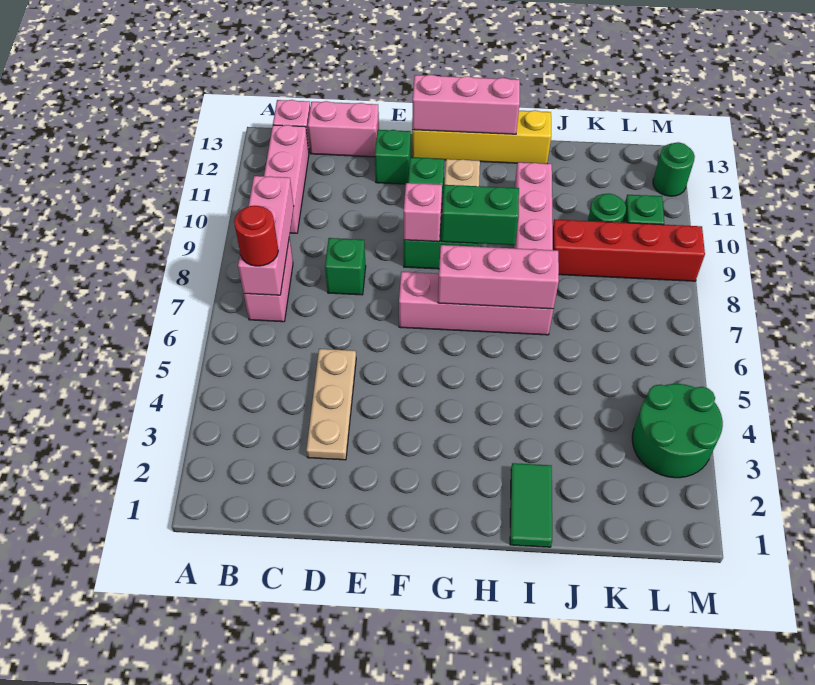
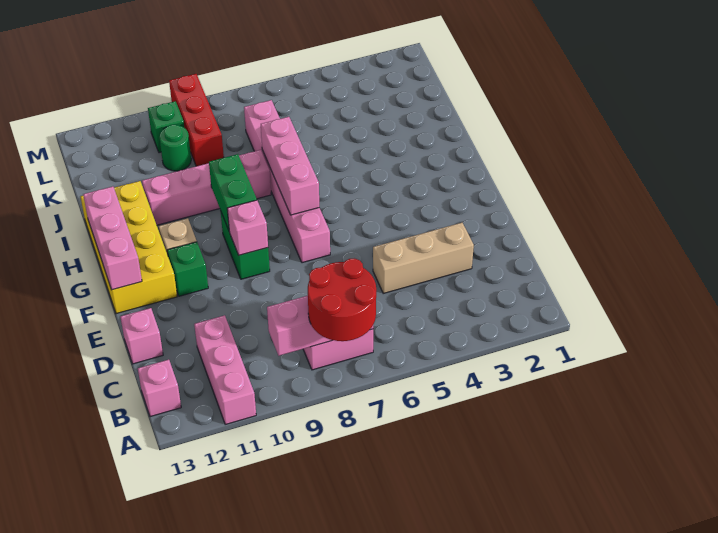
red round brick B7 level 3 -> red round brick A7:B8 level 3
pink brick B10:B12 level 1 -> pink brick A11:C11 level 1
pink brick C13:D13 level 1 -> pink brick D13 level 1
tan plate D3:D5 level 1 -> tan brick D3:D5 level 1
green brick D8 level 1 -> none
green brick E12 level 1 -> none
pink brick F7:I7 level 1 -> pink brick F7:K7 level 1
yellow brick F13:I13 level 1 -> yellow brick F12:I13 level 1
green tile I1:I2 level 1 -> none
red brick J9:M9 level 1 -> red brick K9:M9 level 1
green round brick L3:M4 level 1 -> none
green round brick M12 level 1 -> none

